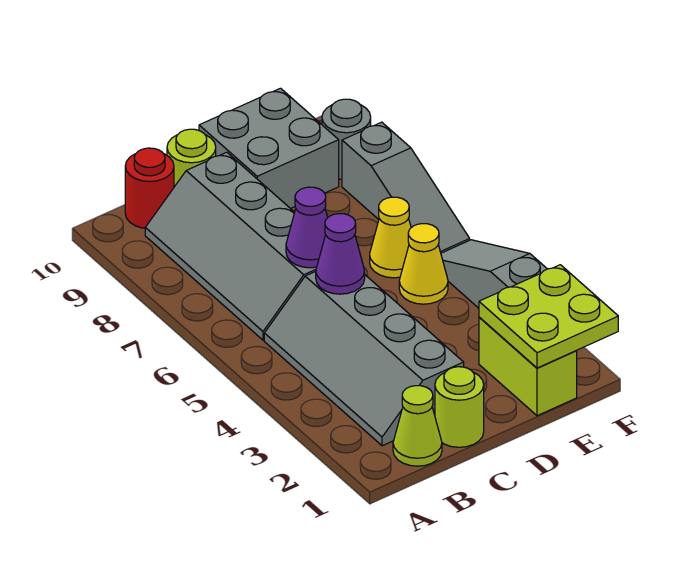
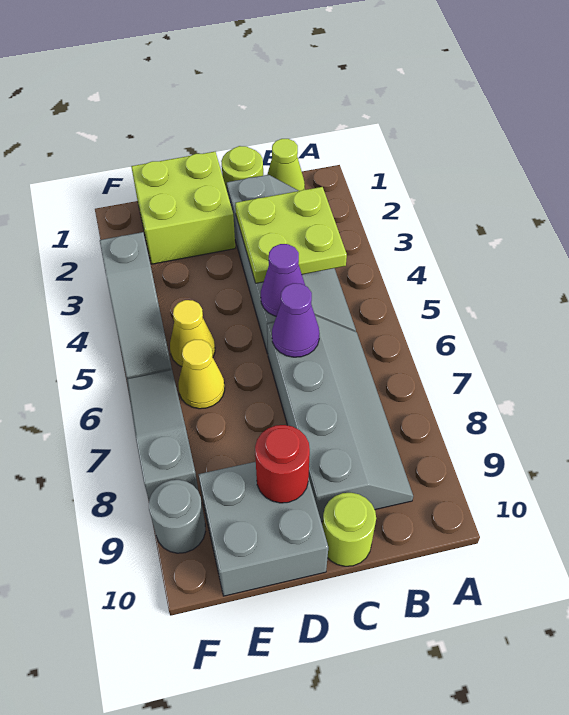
red round brick B10 level 1 -> red round brick D9 level 2
lime brick E1:E2 level 1 -> lime brick D1:E2 level 1
lime plate E1:F2 level 2 -> lime plate B3:C4 level 2

